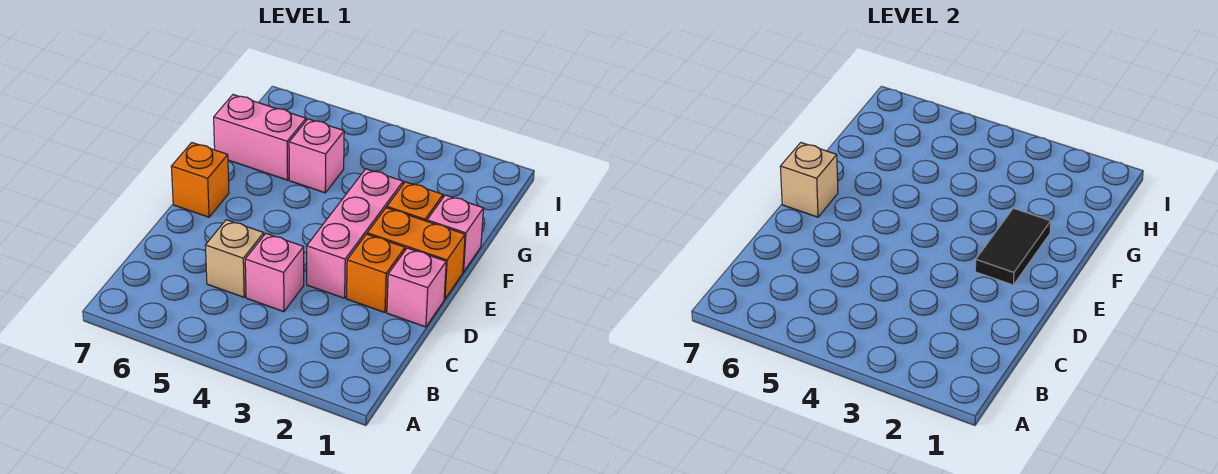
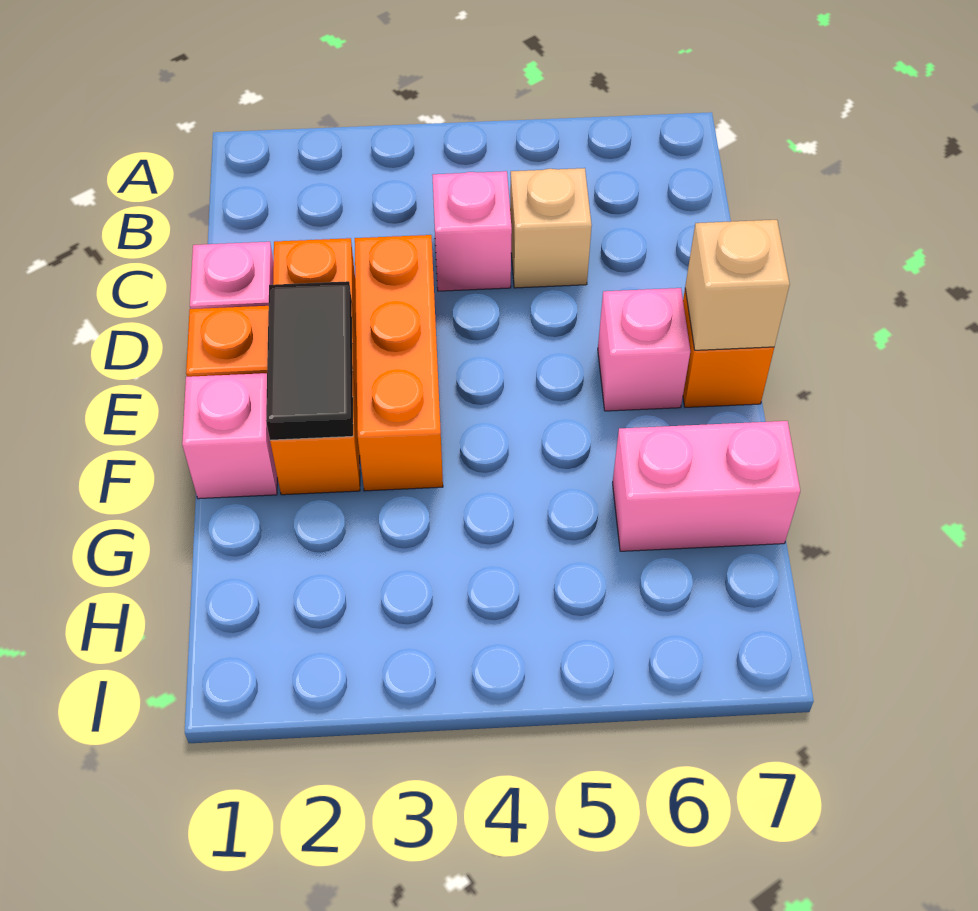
pink brick D3:F3 level 1 -> orange brick D3:F3 level 1
pink brick G5 level 1 -> pink brick E6 level 1

